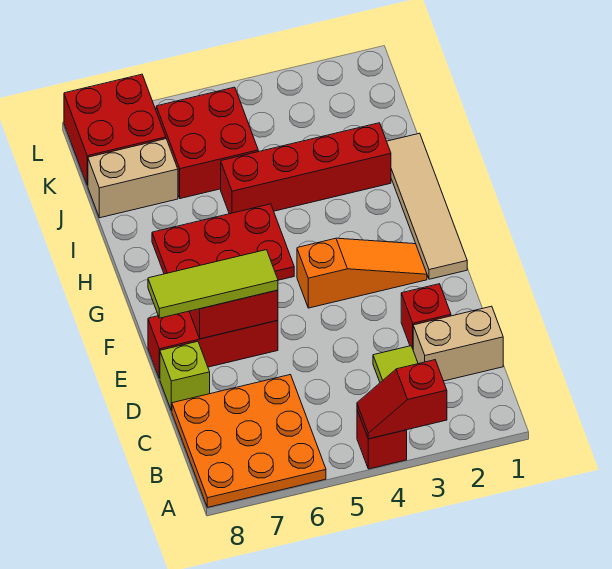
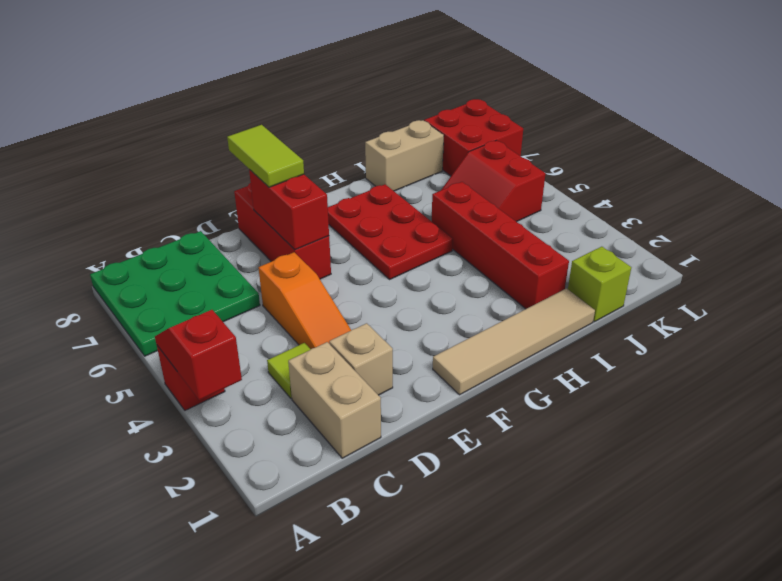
orange plate A6:C8 level 1 -> green plate A6:C8 level 1
red brick D2 level 1 -> tan brick D2 level 1
lime brick D8 level 1 -> lime brick J1 level 1
lime tile E6:E8 level 3 -> lime tile E7:E8 level 3
orange slope F2:F4 level 1 top 4 -> orange slope D3:D5 level 1 top 5
red brick J5:K6 level 1 -> red slope J5:K6 level 1 top K
tan brick J7:J8 level 1 -> tan brick I8:J8 level 1

